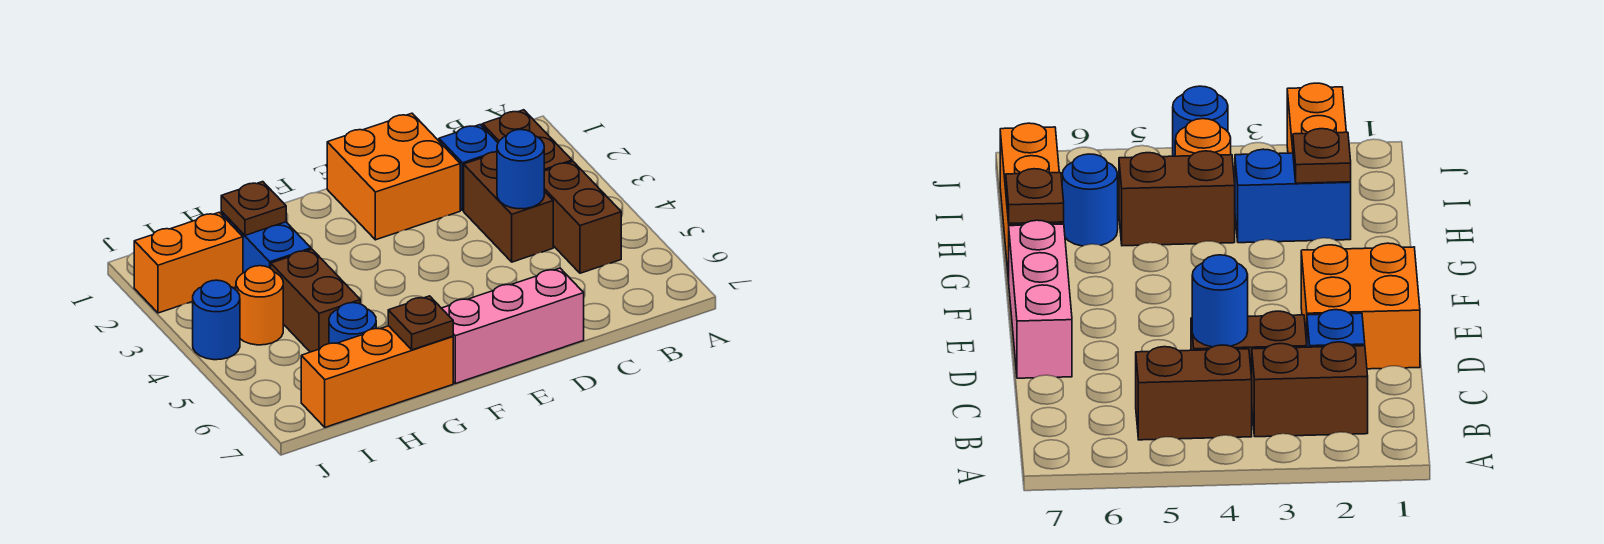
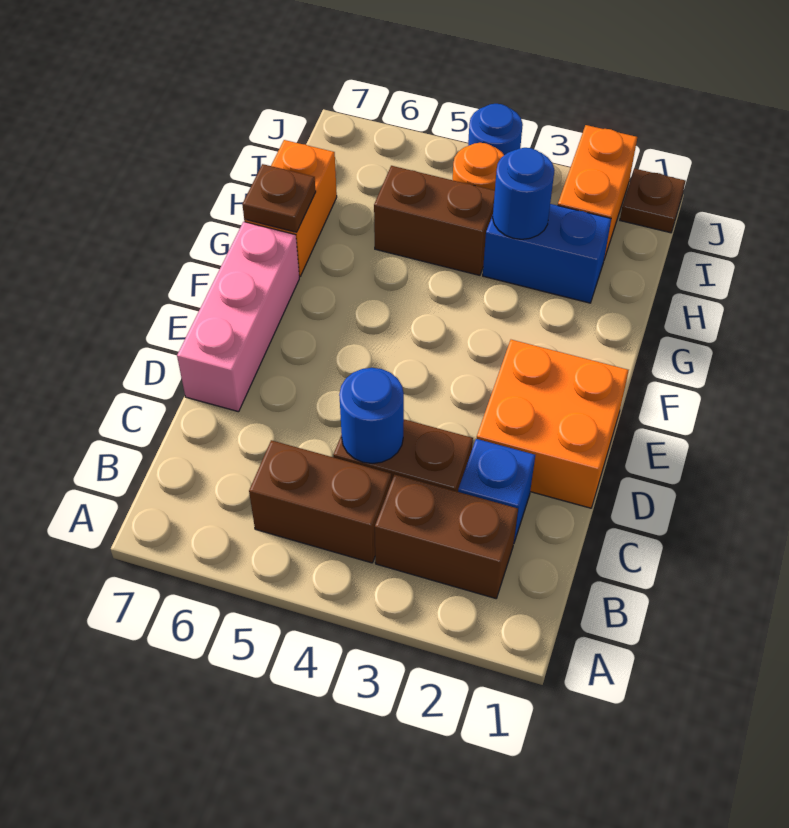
orange brick G7:I7 level 1 -> orange brick G7:H7 level 1
brown plate H2 level 2 -> brown plate J1 level 1
blue round brick H6 level 1 -> blue round brick H3 level 2

